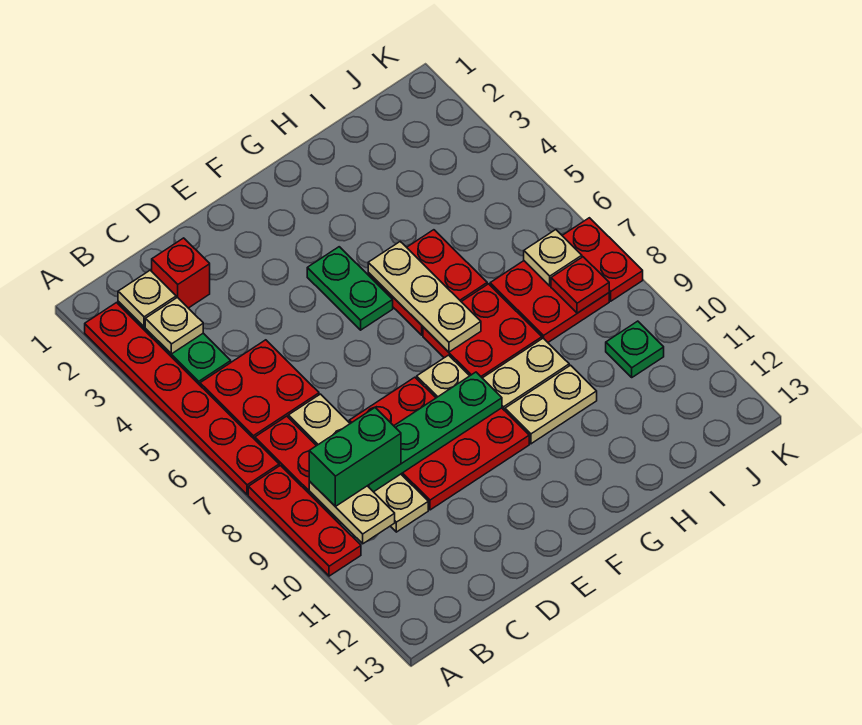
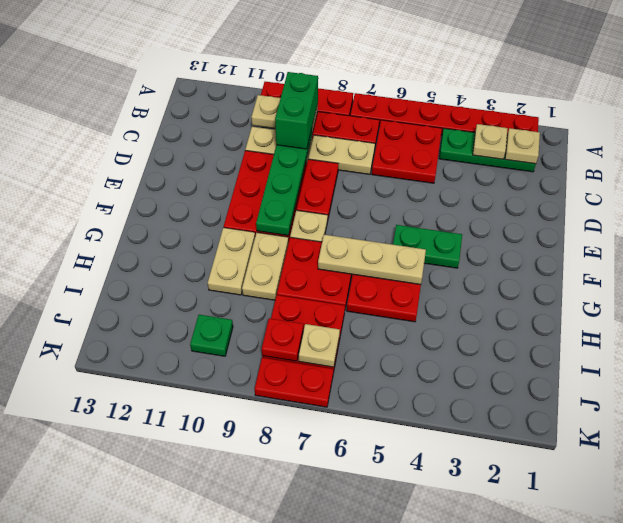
red brick C2 level 1 -> none

